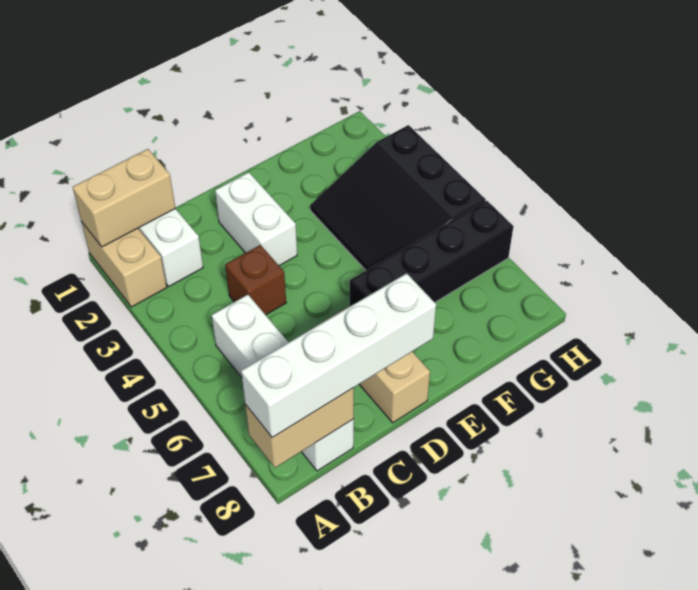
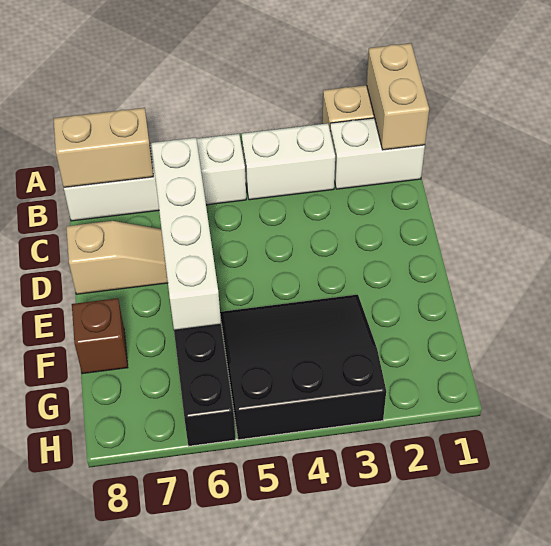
tan brick A8:B8 level 2 -> tan brick B7:B8 level 2
white brick A8:D8 level 3 -> white brick C6:F6 level 2
brown brick C4 level 1 -> brown brick F8 level 1
white brick D2:D3 level 1 -> white brick B3:B4 level 1

